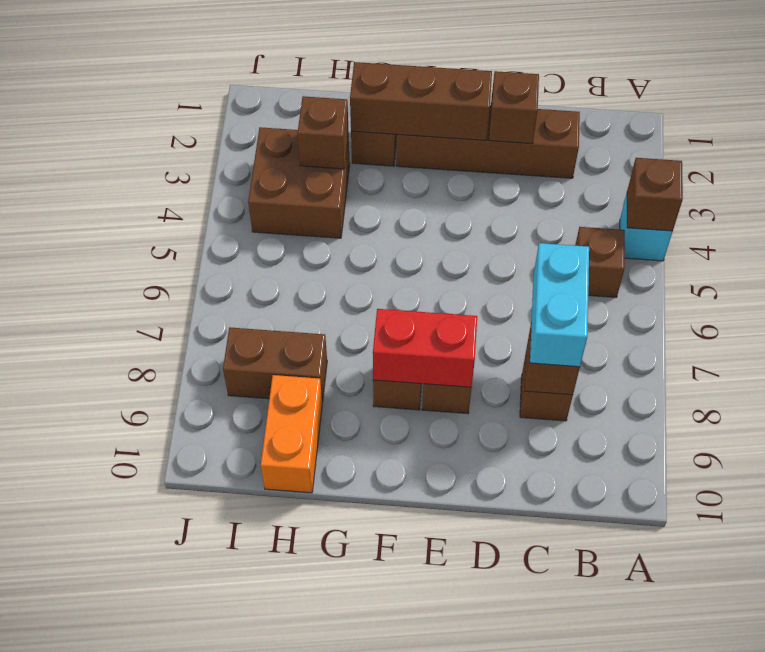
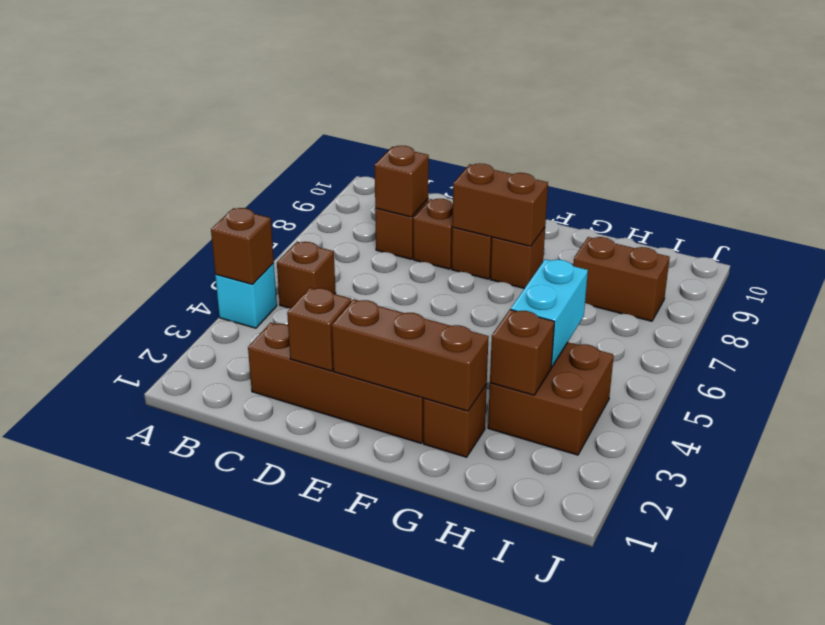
cyan brick C7:C8 level 3 -> cyan brick H4:H5 level 2
none -> brown brick D8 level 1
red brick E8:F8 level 2 -> brown brick E8:F8 level 2
orange brick H9:H10 level 1 -> none

